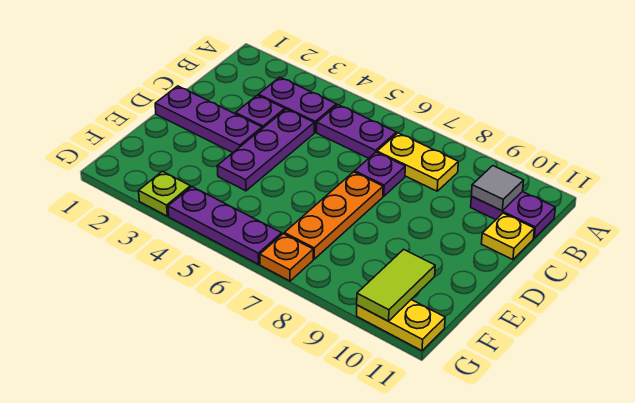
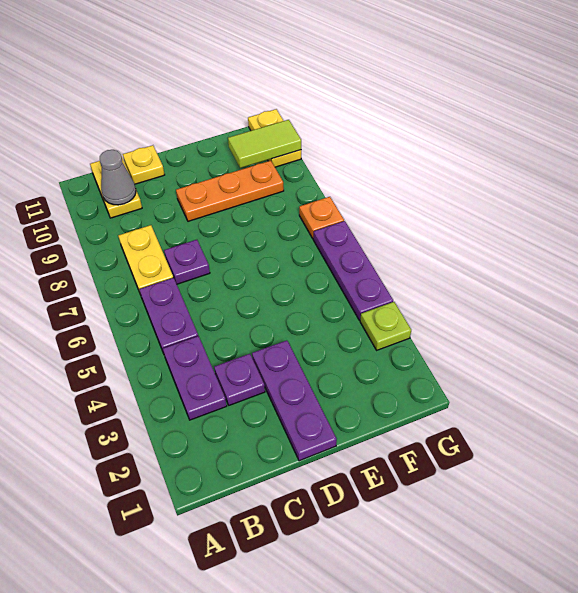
purple plate B10:B11 level 1 -> yellow plate B10:B11 level 1
grey tile B10 level 2 -> grey cone B10 level 2
purple plate C4:E4 level 1 -> none
orange plate D7:F7 level 1 -> orange plate D9:F9 level 1

